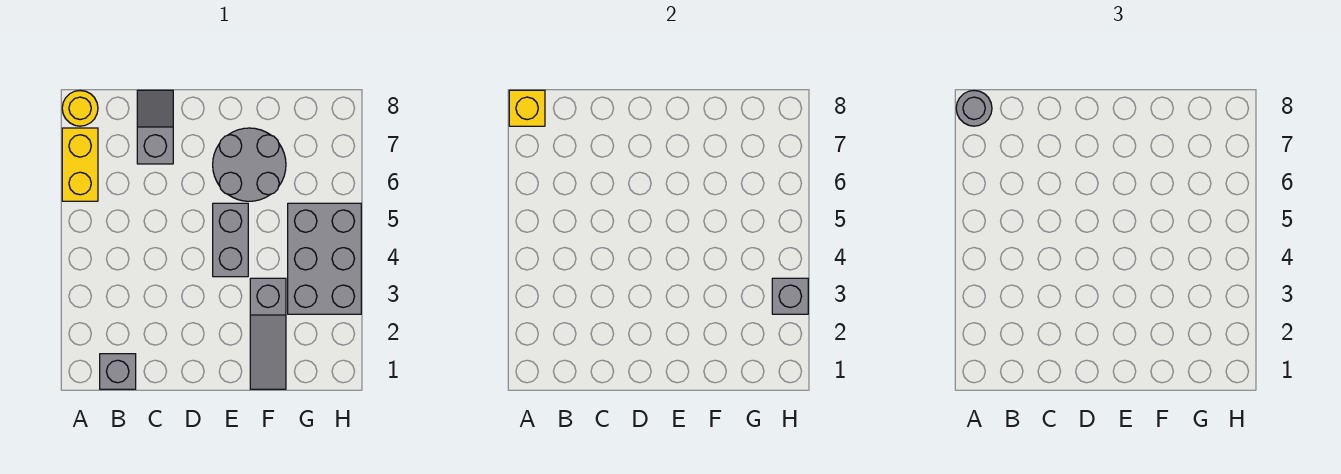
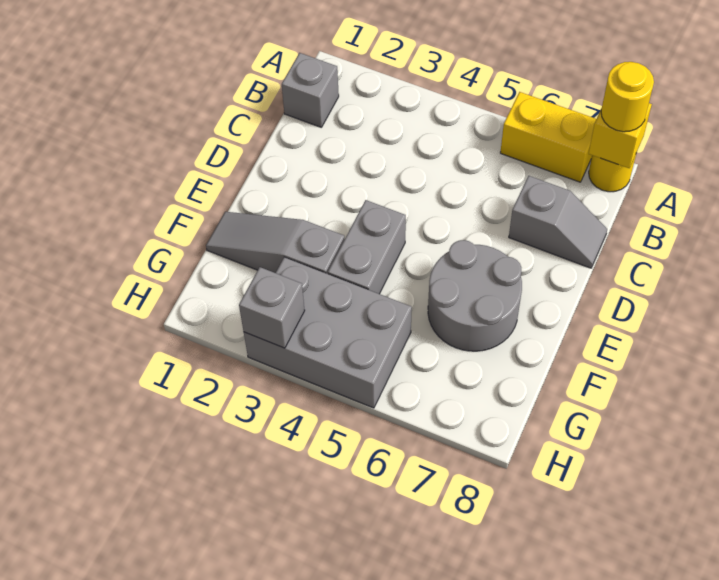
grey round brick A8 level 3 -> yellow round brick A8 level 3
grey brick E4:E5 level 1 -> grey brick E4:F4 level 1

